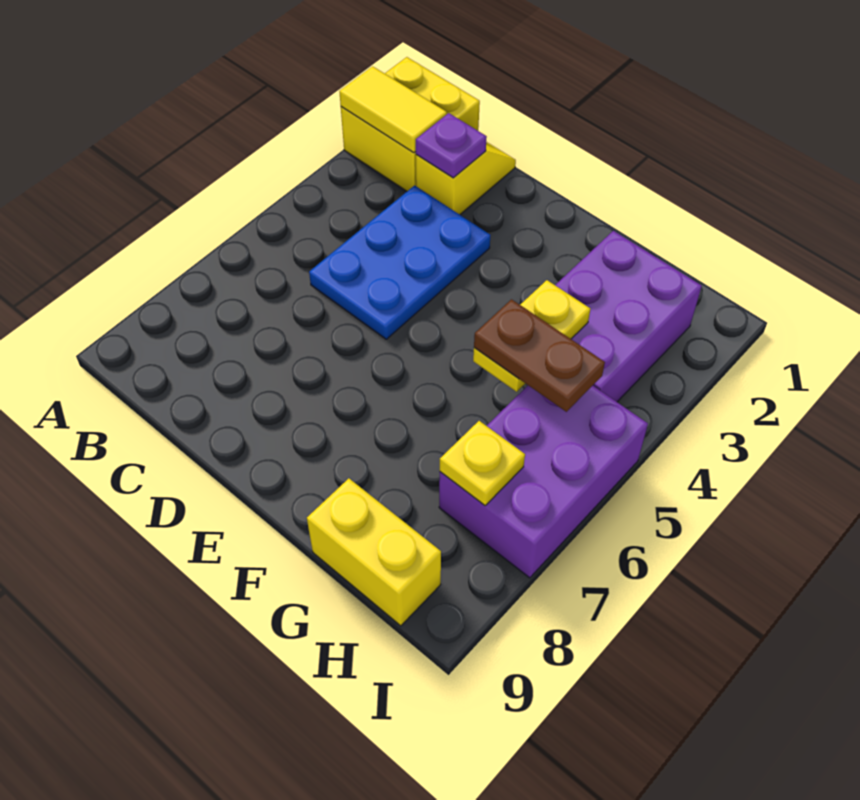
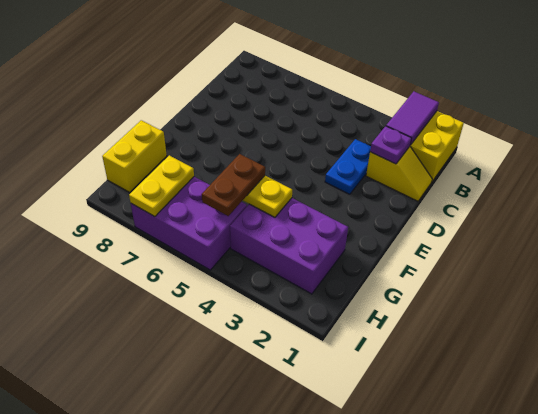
yellow tile A2:B2 level 2 -> purple tile A2:B2 level 2
blue plate C3:D5 level 1 -> blue plate C3:D3 level 1
yellow plate H7 level 2 -> yellow plate H7:I7 level 2

